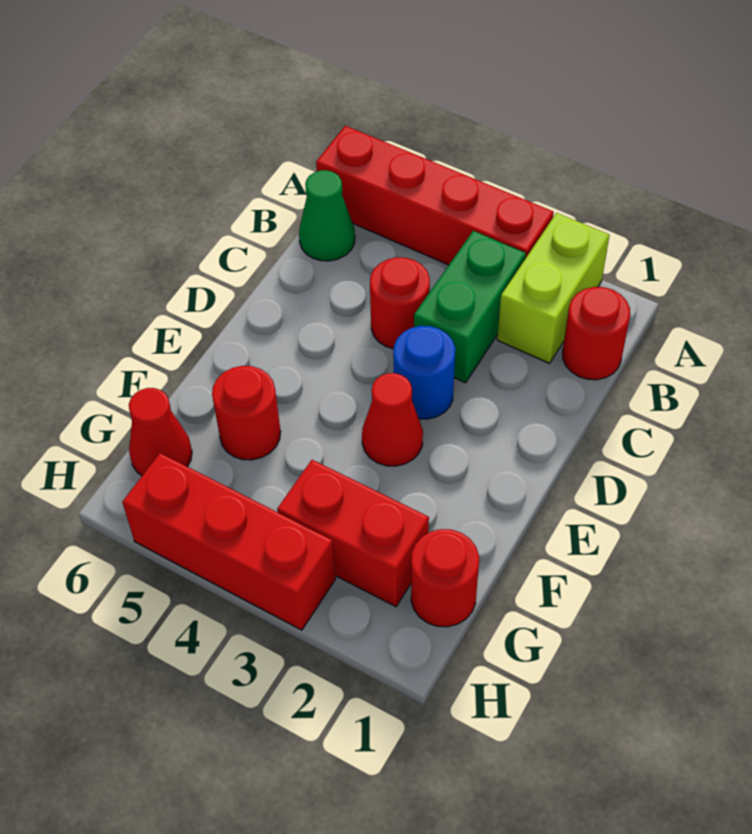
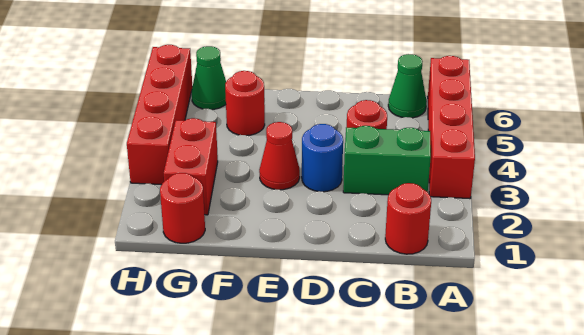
lime brick A2:B2 level 1 -> none
red cone G6 level 1 -> green cone G6 level 1
red brick H3:H5 level 1 -> red brick H3:H6 level 1

